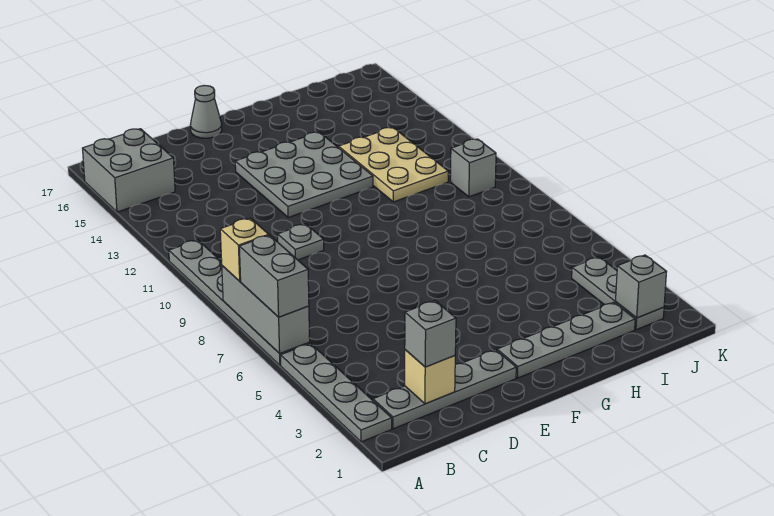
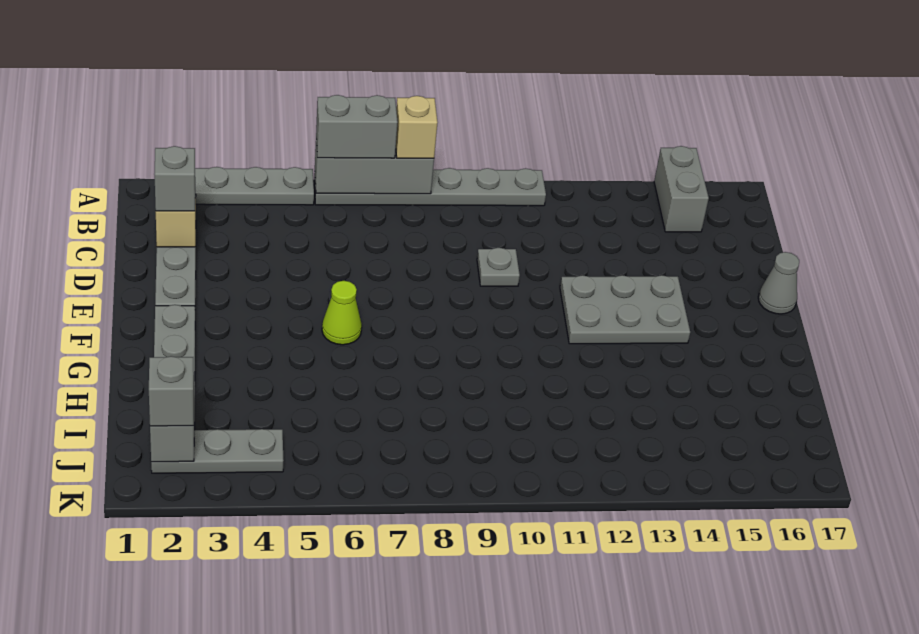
grey brick A15:B16 level 1 -> grey brick A15:B15 level 1
grey plate E12:G14 level 1 -> grey plate E12:F14 level 1
none -> lime cone F6 level 1
tan plate H11:I13 level 1 -> none
grey brick J10 level 1 -> grey brick J2 level 3

